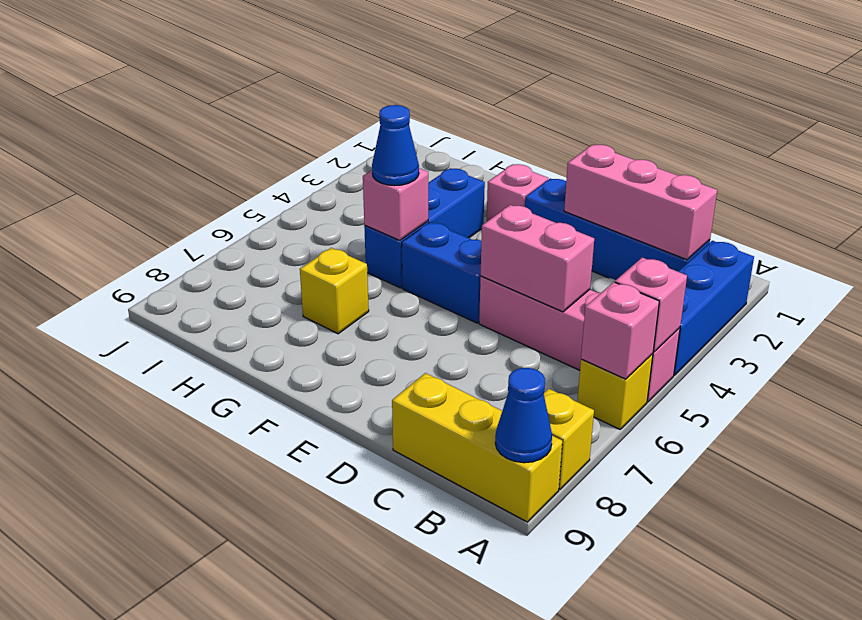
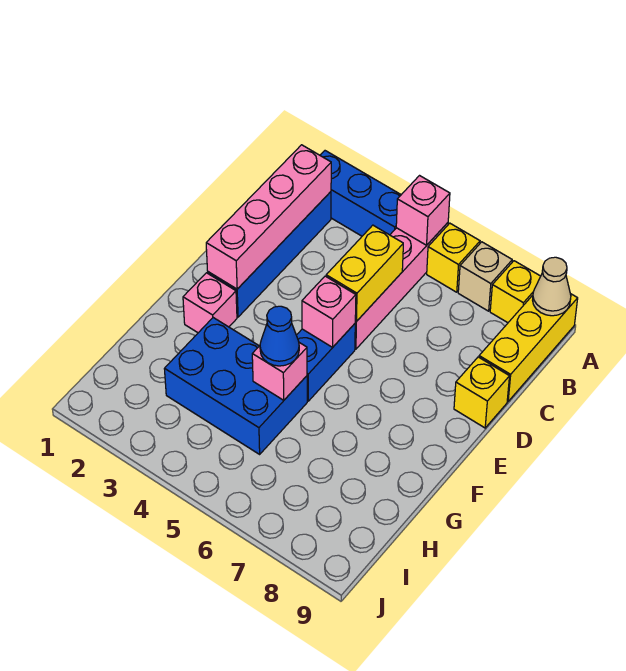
pink brick A6 level 2 -> pink brick E5 level 2
none -> tan brick A7 level 1
blue cone A9 level 2 -> tan cone A9 level 2
pink brick B2:D2 level 2 -> pink brick B2:E2 level 2
pink brick C5:D5 level 2 -> yellow brick C5:D5 level 2
blue brick G3:G5 level 1 -> blue brick G3:H5 level 1
yellow brick G7 level 1 -> yellow brick D9 level 1

